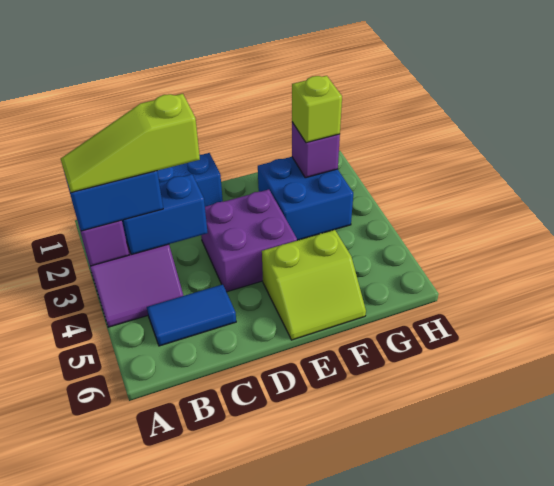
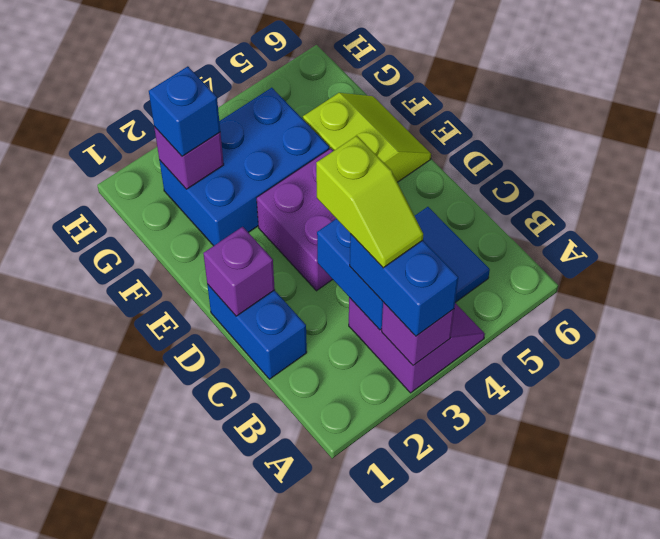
lime slope A3:C3 level 4 top C -> lime slope B3:C3 level 4 top C
none -> purple brick D1 level 2
blue brick F2:G3 level 1 -> blue brick F2:G4 level 1
lime brick G2 level 3 -> blue brick G2 level 3

